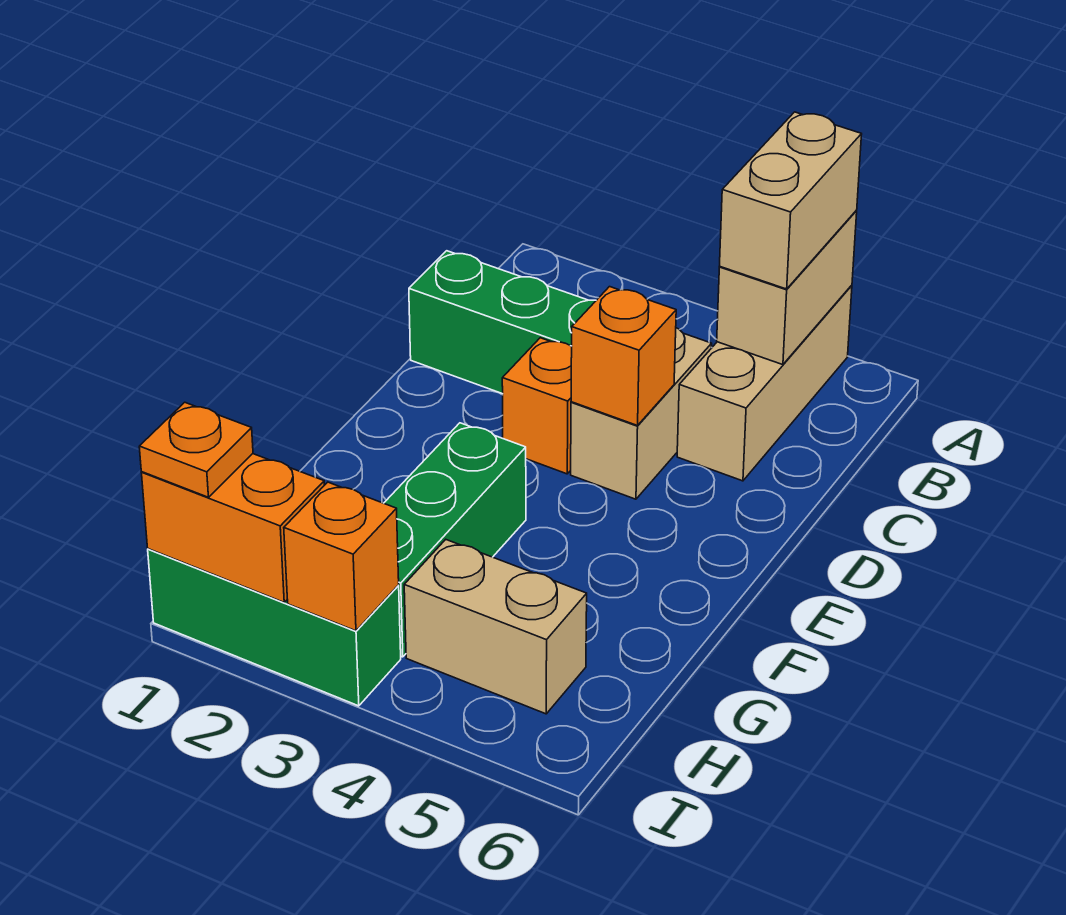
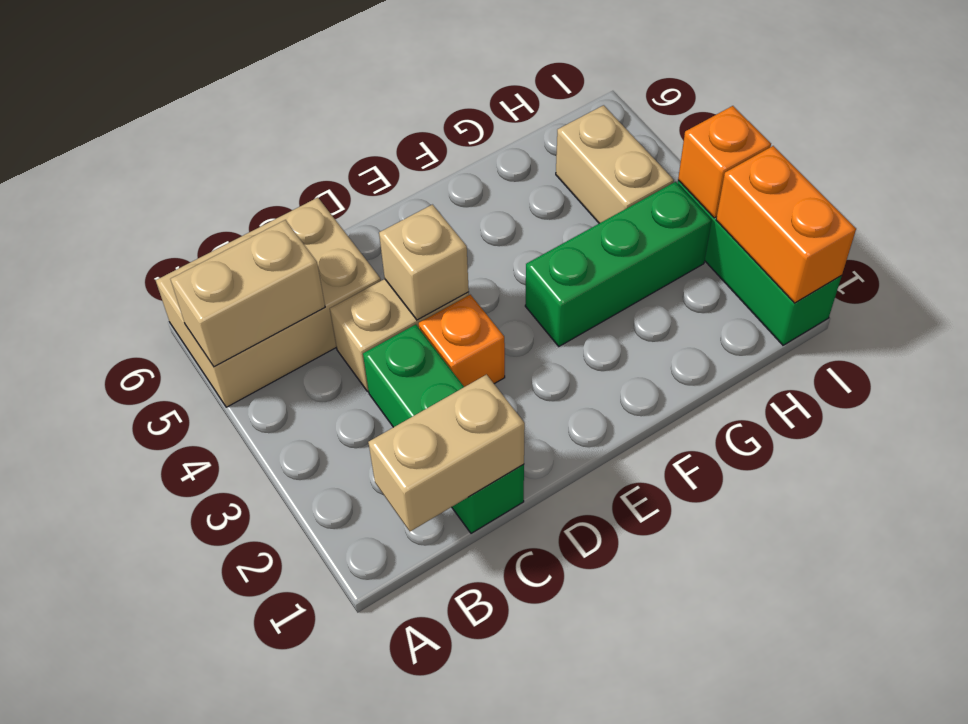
tan brick A5:C5 level 1 -> tan brick A5:C6 level 1
tan brick A5:B5 level 3 -> tan brick B1:C1 level 2
orange brick D4 level 2 -> tan brick D4 level 2
orange plate I1 level 3 -> none

